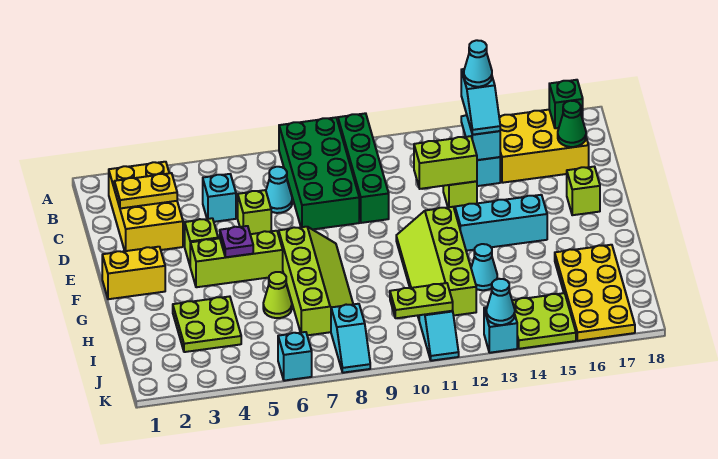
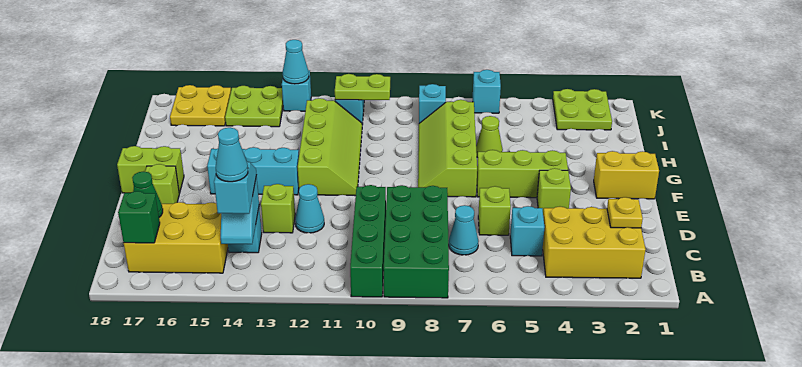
yellow brick B2:D3 level 1 -> yellow brick B2:C4 level 1
yellow plate C2:C3 level 2 -> yellow plate C2 level 2
lime brick D12:D13 level 2 -> lime brick F17:F18 level 1
purple plate F5 level 2 -> none
lime plate H3:I4 level 1 -> lime plate J2:K3 level 1
cyan cone H13 level 1 -> cyan cone D12 level 1
yellow plate H16:K17 level 1 -> yellow plate J16:K17 level 1

